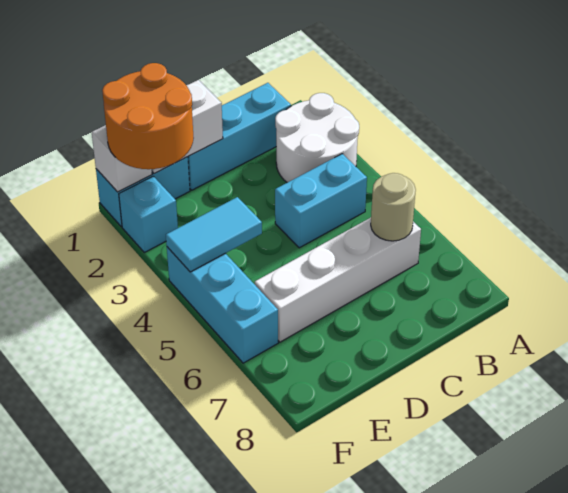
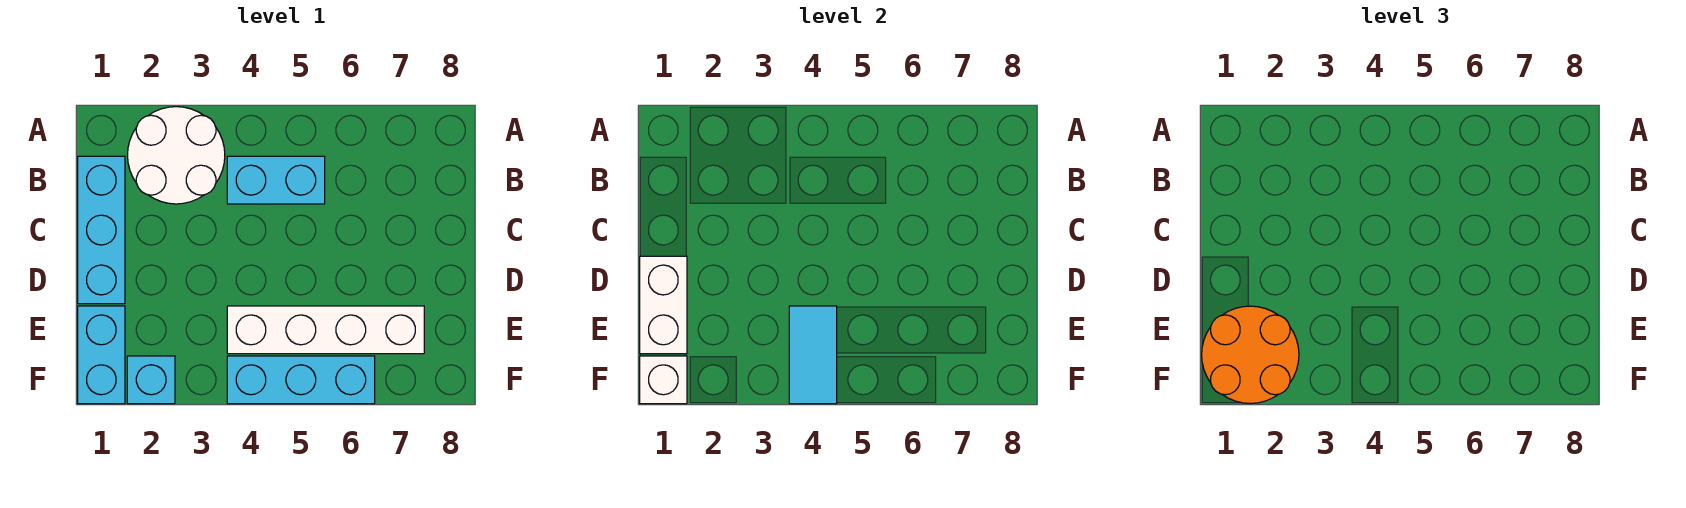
cyan brick B4:C4 level 1 -> cyan brick B4:B5 level 1
white brick B6:E6 level 1 -> white brick E4:E7 level 1
tan round brick B6 level 2 -> none

